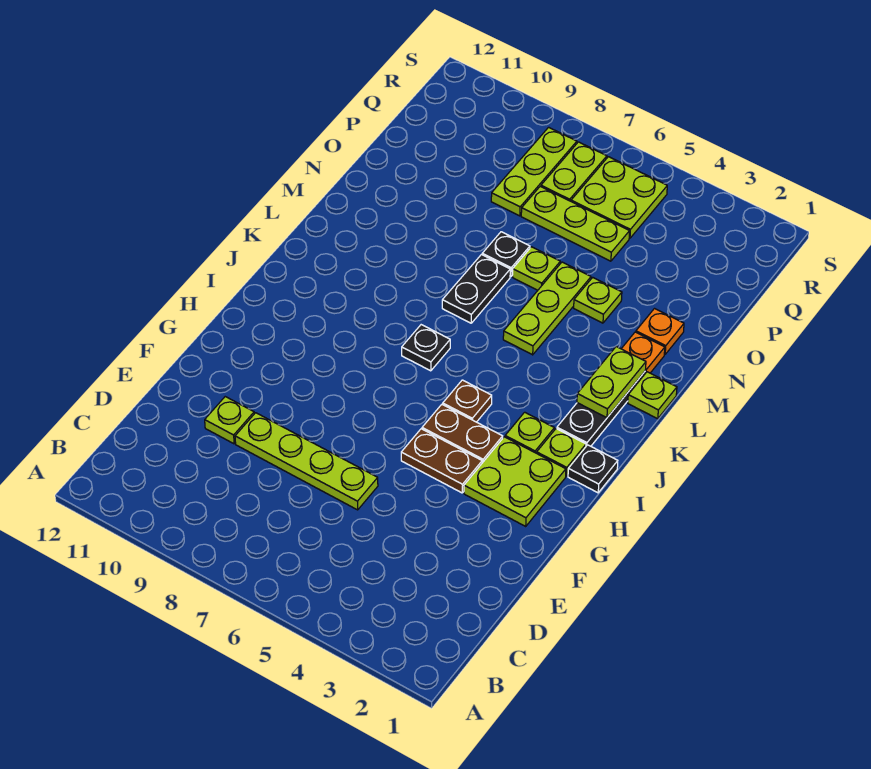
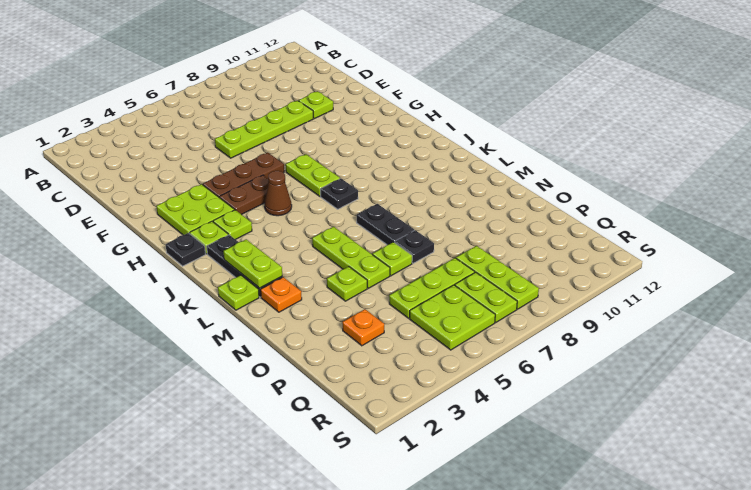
brown plate G4:G5 level 1 -> brown plate G4:G6 level 1
none -> lime plate H7:I7 level 1
brown plate I5 level 1 -> brown cone I5 level 1
orange plate N2 level 1 -> orange plate P3 level 1

